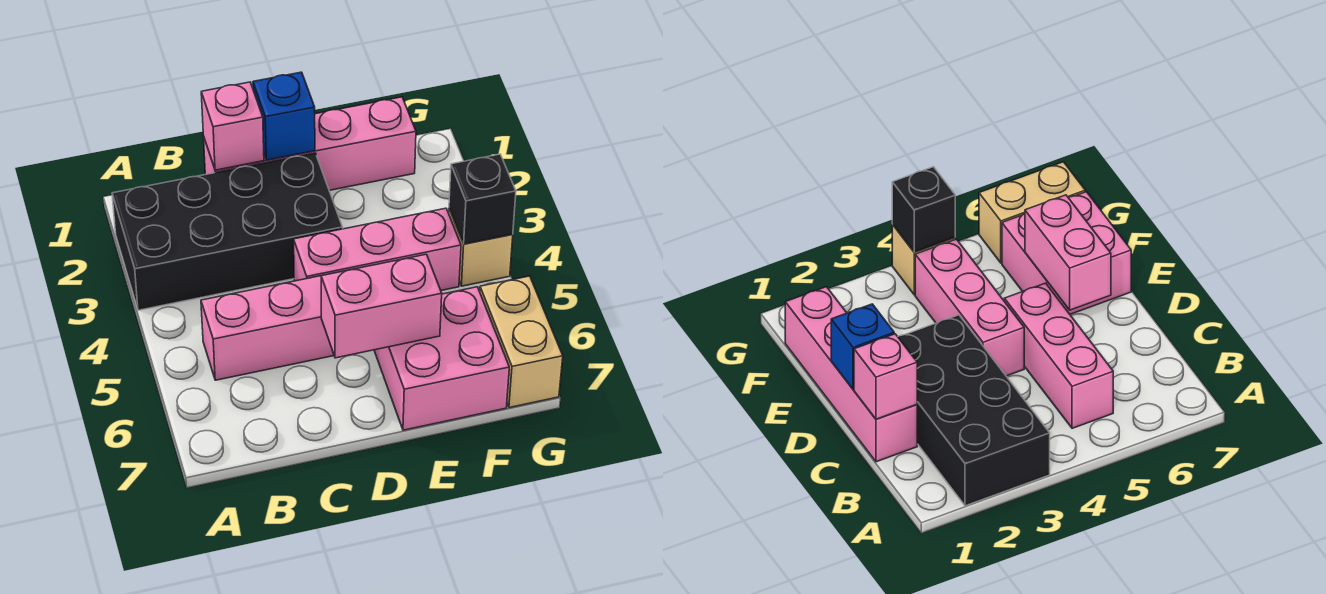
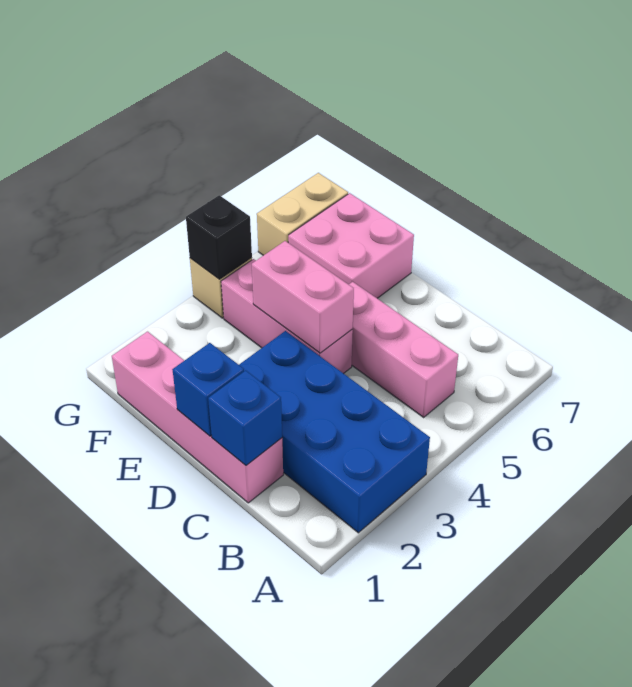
black brick A2:D3 level 1 -> blue brick A2:D3 level 1
pink brick C1 level 2 -> blue brick C1 level 2
pink brick D6:E6 level 2 -> pink brick D4:E4 level 2

